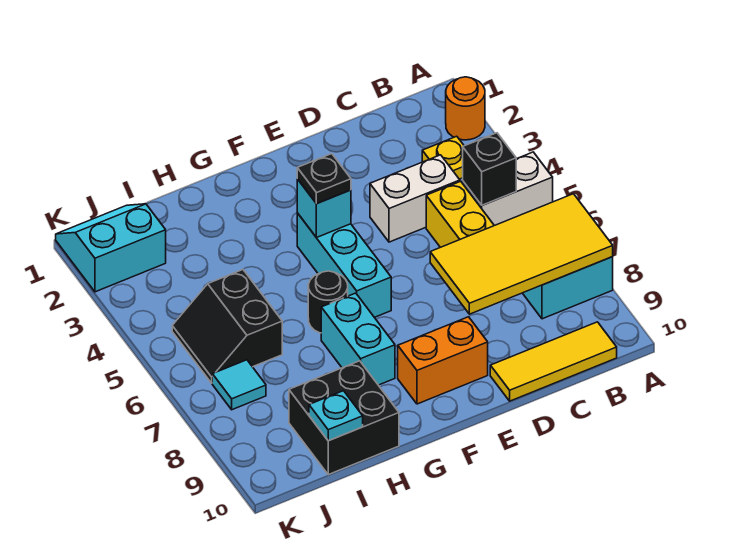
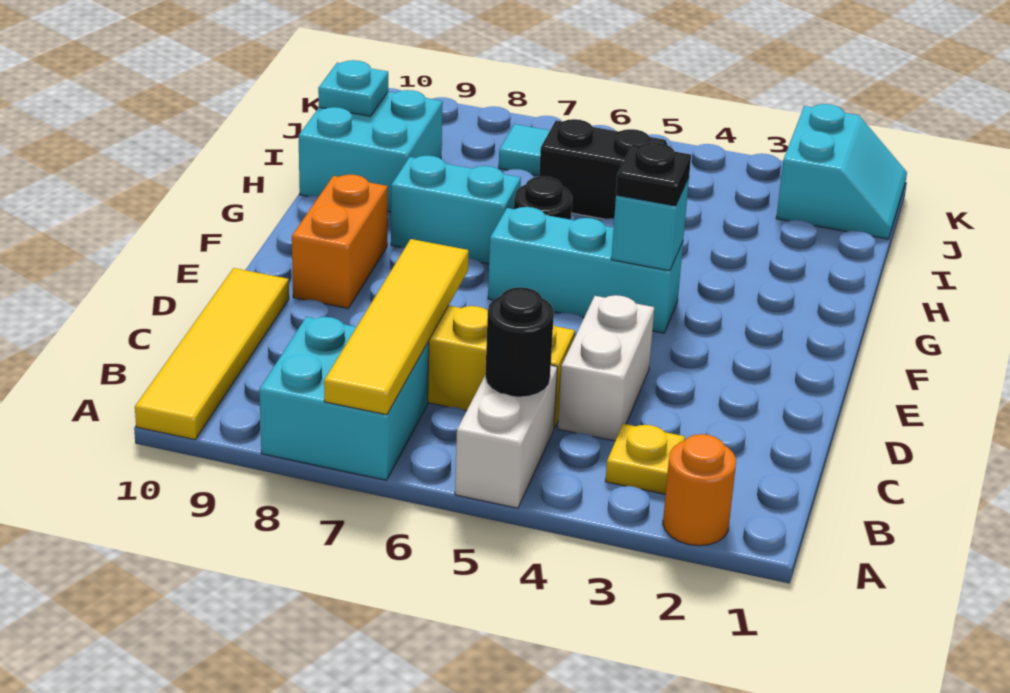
yellow tile A7:D8 level 2 -> yellow tile A7:D7 level 2
black brick B5 level 2 -> black round brick B5 level 2
yellow tile B10:D10 level 1 -> yellow tile A10:D10 level 1
black brick H9:I10 level 1 -> cyan brick H9:I10 level 1

